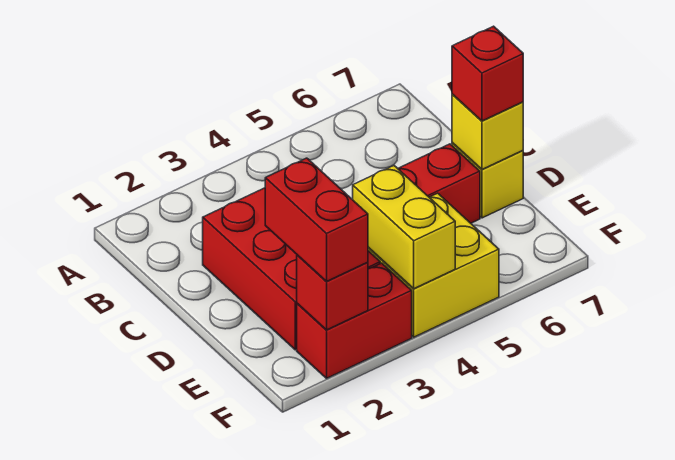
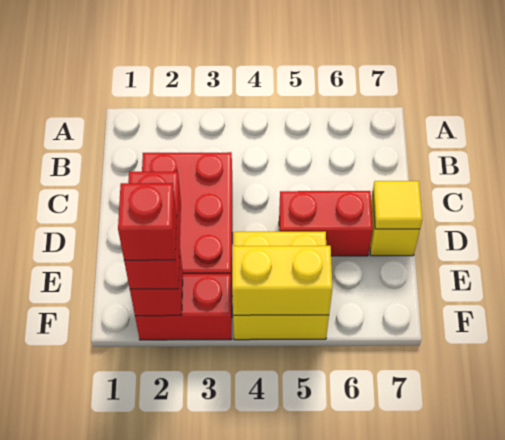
yellow brick D7 level 2 -> yellow tile D7 level 2
red brick D7 level 3 -> red brick F2 level 4
yellow brick E4:F4 level 2 -> yellow brick F4:F5 level 2

